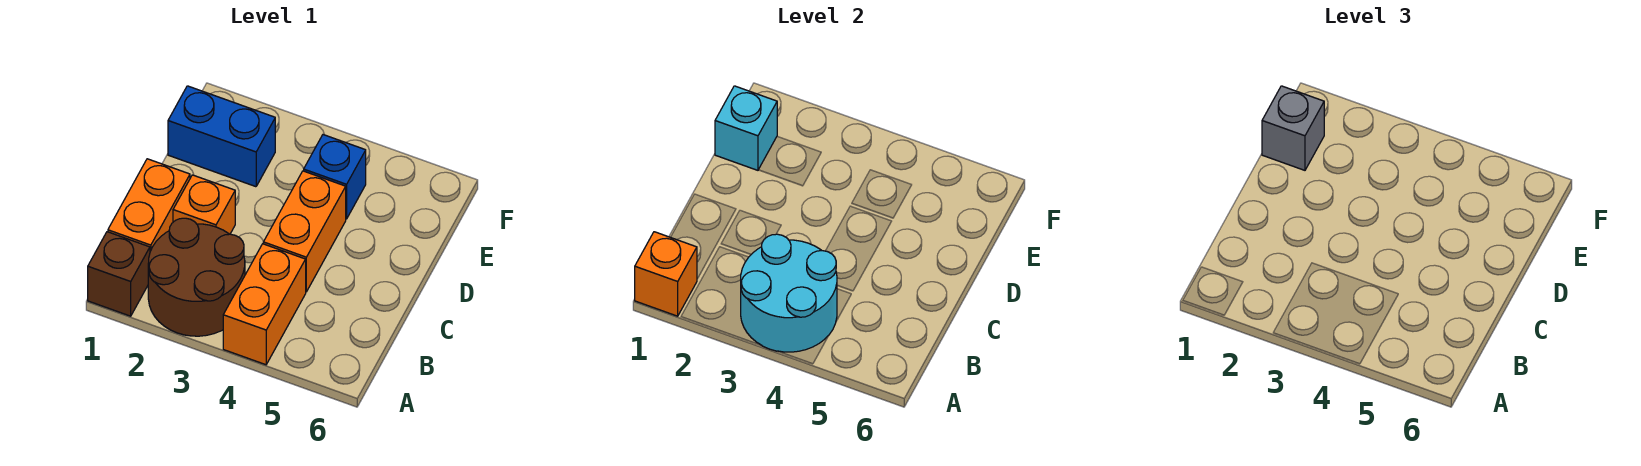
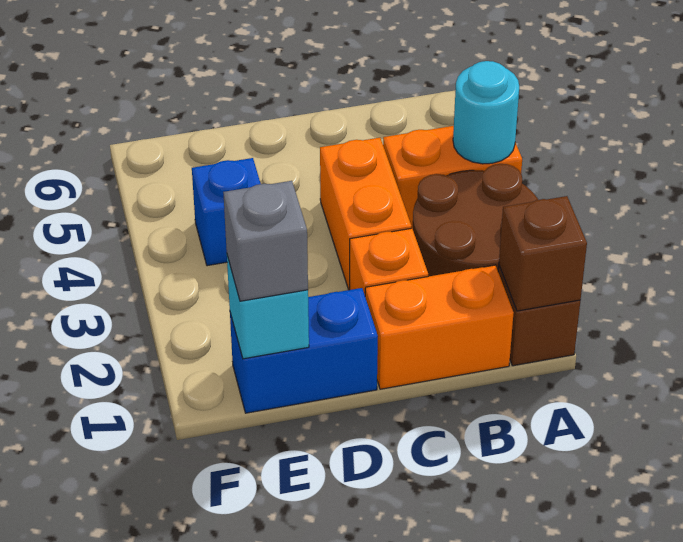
orange brick A1 level 2 -> brown brick A1 level 2
cyan round brick A3:B4 level 2 -> cyan round brick A4 level 2
orange brick C4:D4 level 1 -> orange brick C3:C4 level 1
blue brick E1:E2 level 1 -> blue brick D1:E1 level 1

